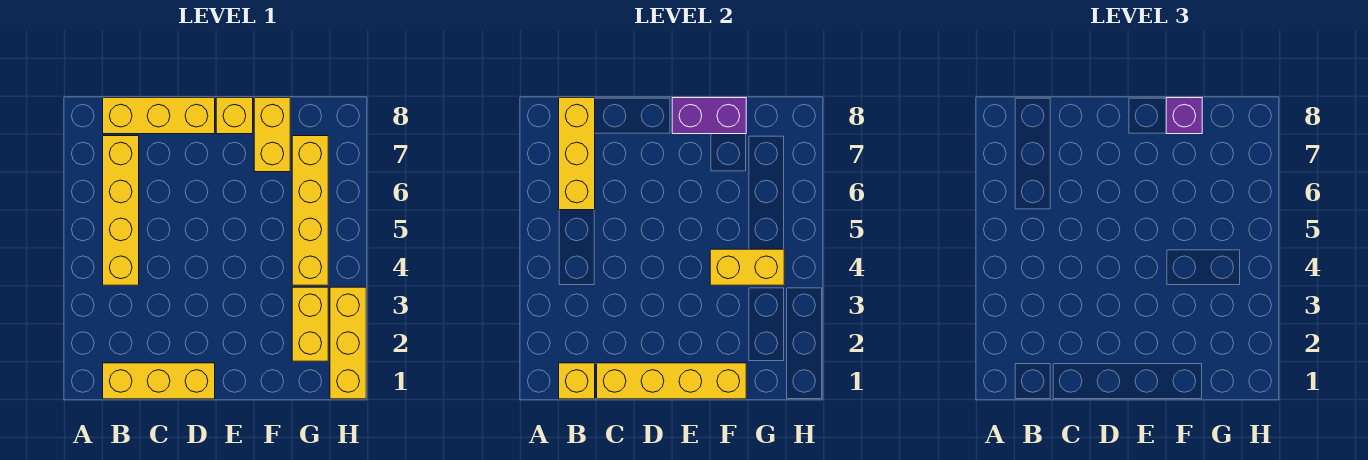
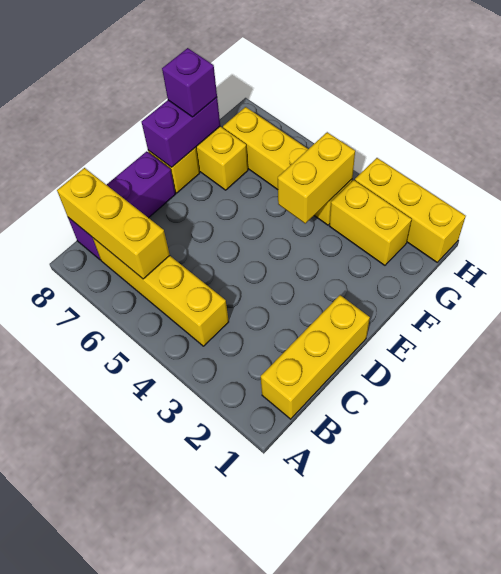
yellow brick B1 level 2 -> none
yellow brick B8:D8 level 1 -> purple brick B8:D8 level 1
yellow brick C1:F1 level 2 -> none

